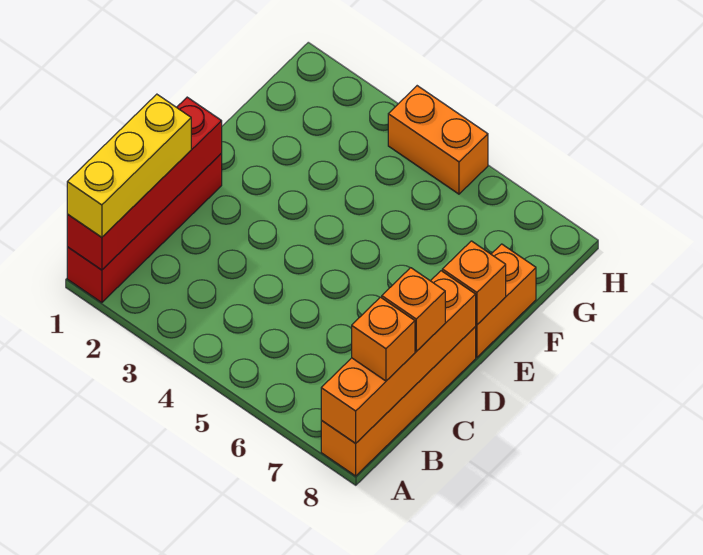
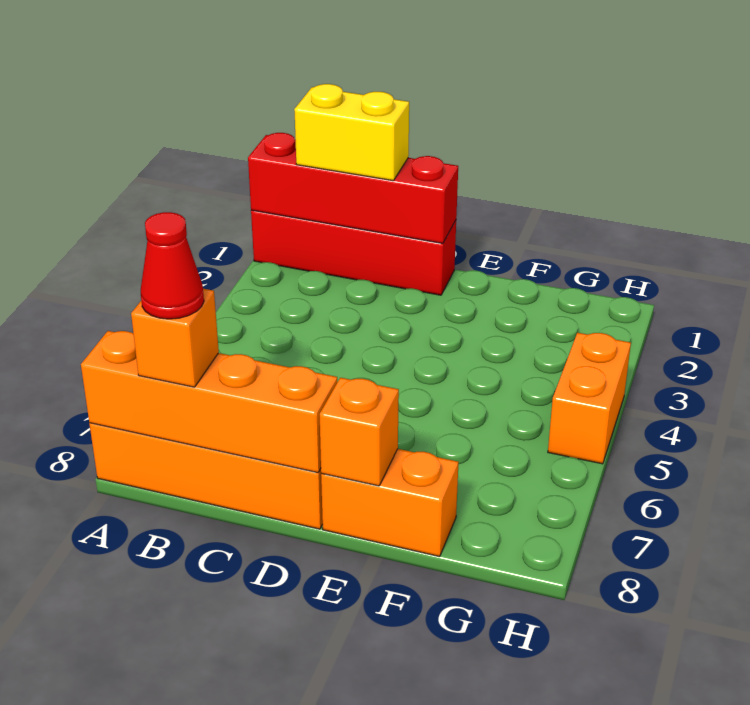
yellow brick A1:C1 level 3 -> yellow brick B1:C1 level 3
none -> red cone B8 level 4
orange brick C8 level 3 -> none

